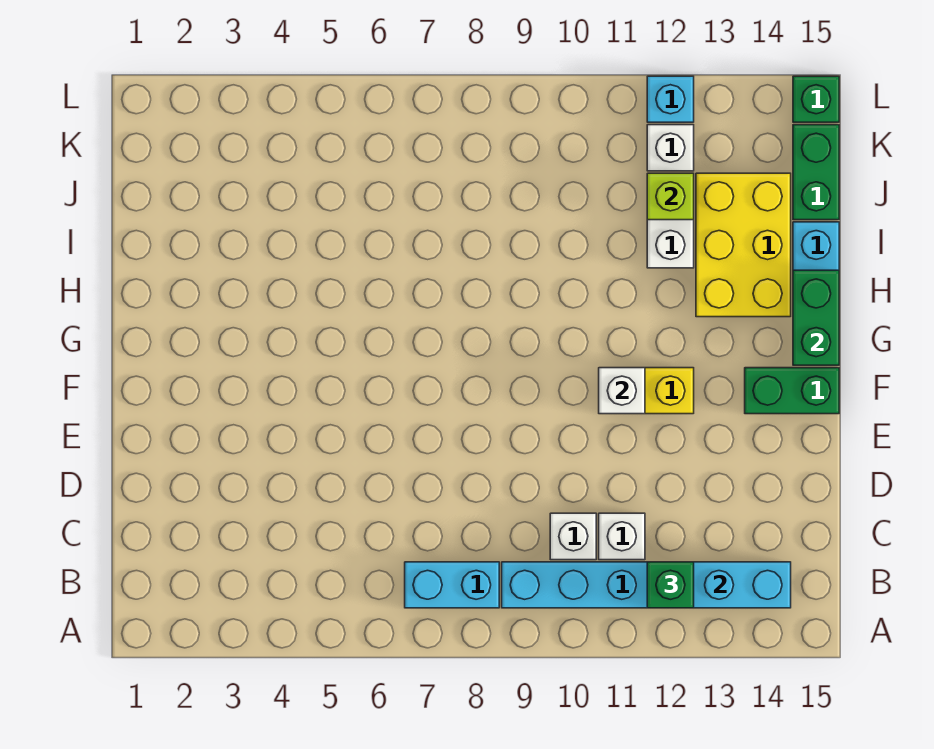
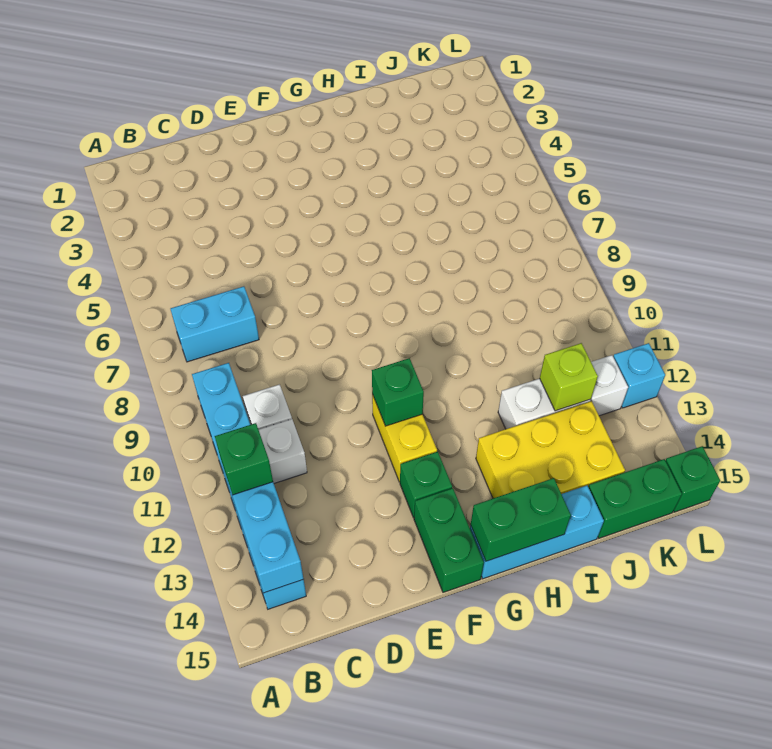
cyan brick B7:B8 level 1 -> cyan brick B7:C7 level 1
white brick F11 level 2 -> green brick F11 level 2
none -> green brick F13 level 1

